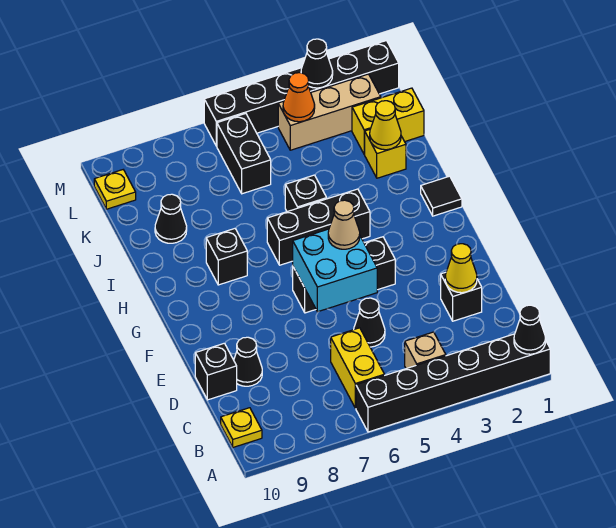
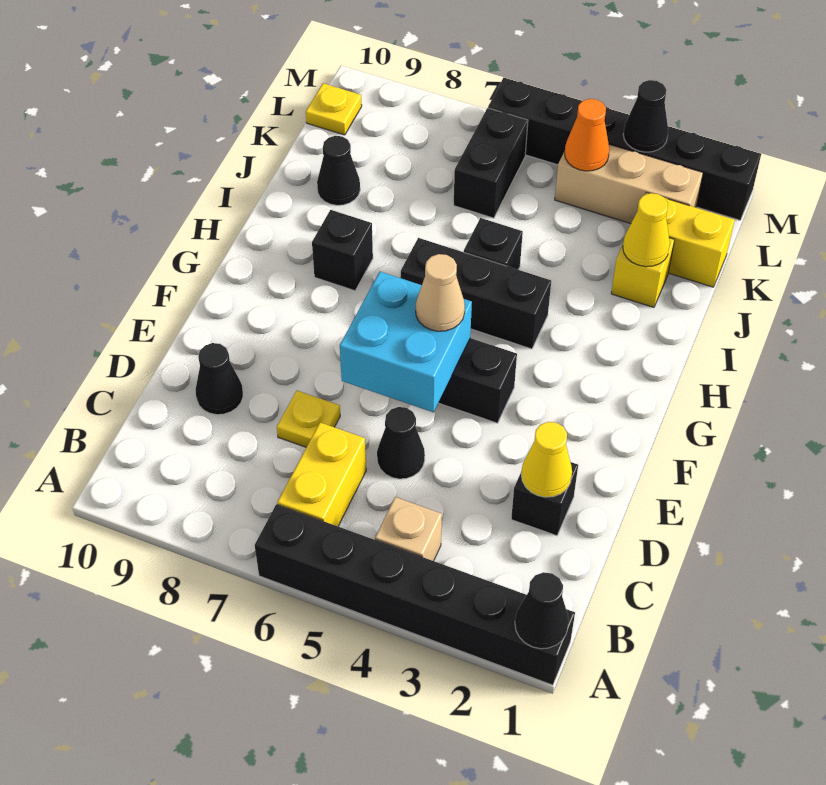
yellow plate B10 level 1 -> yellow plate D7 level 1
black brick D10 level 1 -> none
black tile H1 level 1 -> none

